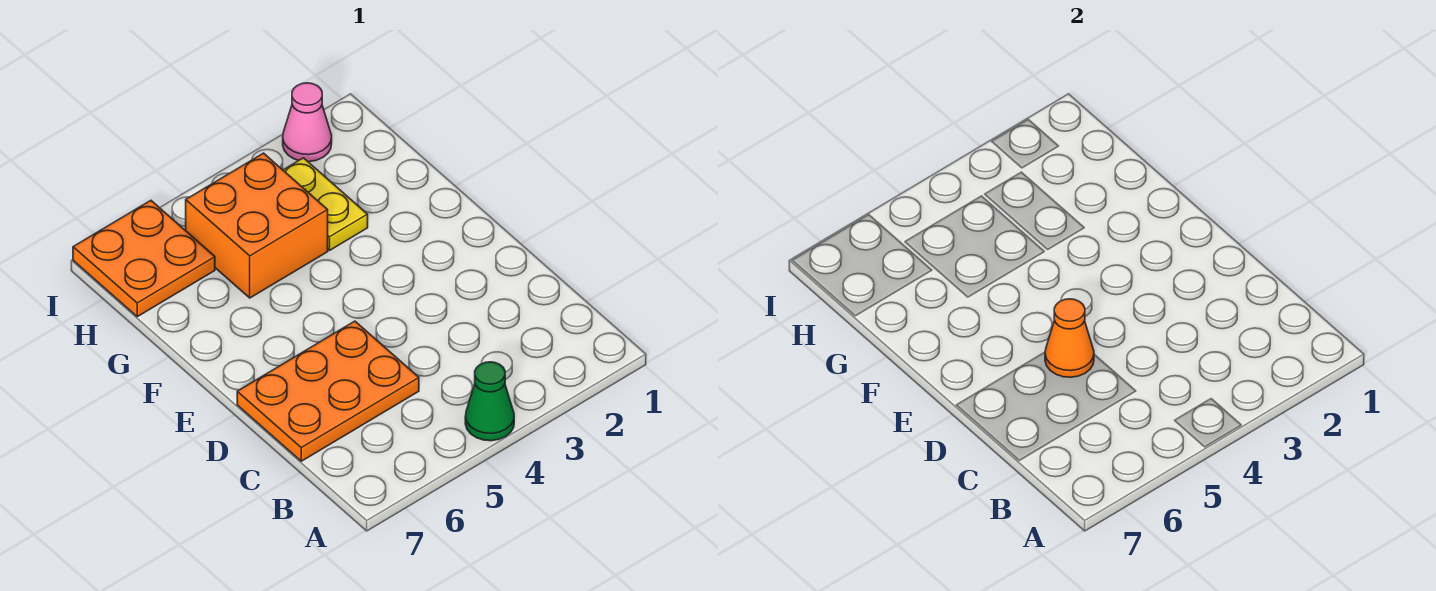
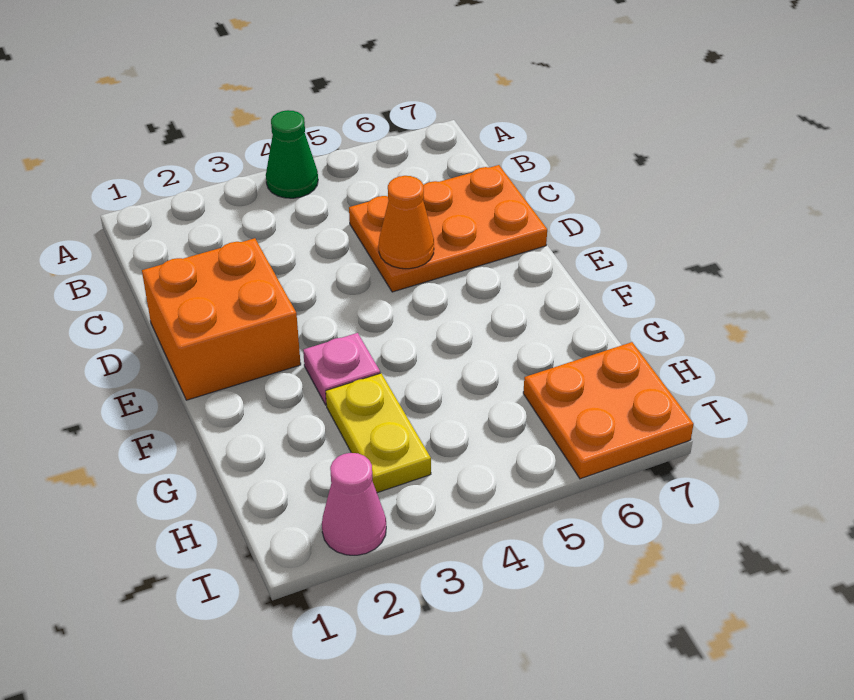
none -> pink plate F3 level 1
orange brick G4:H5 level 1 -> orange brick D1:E2 level 1

